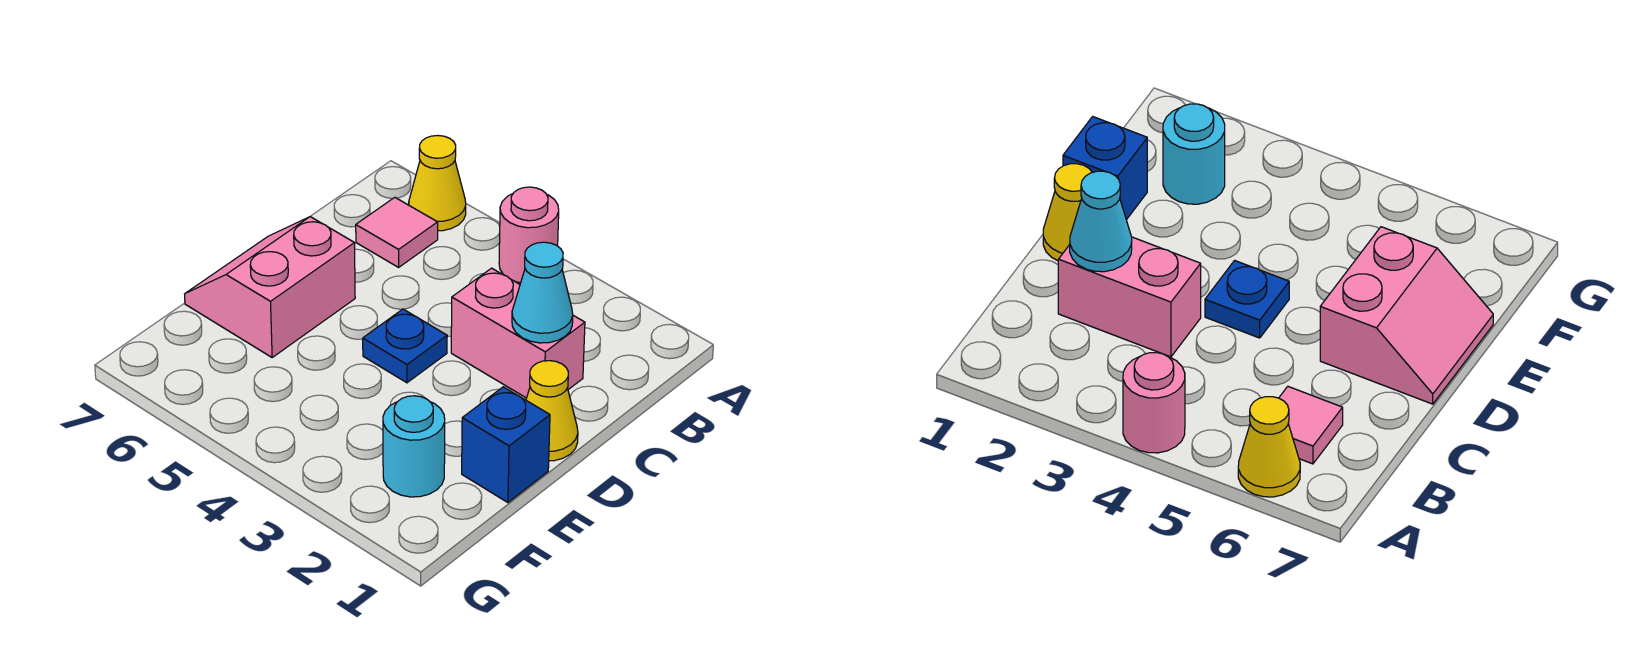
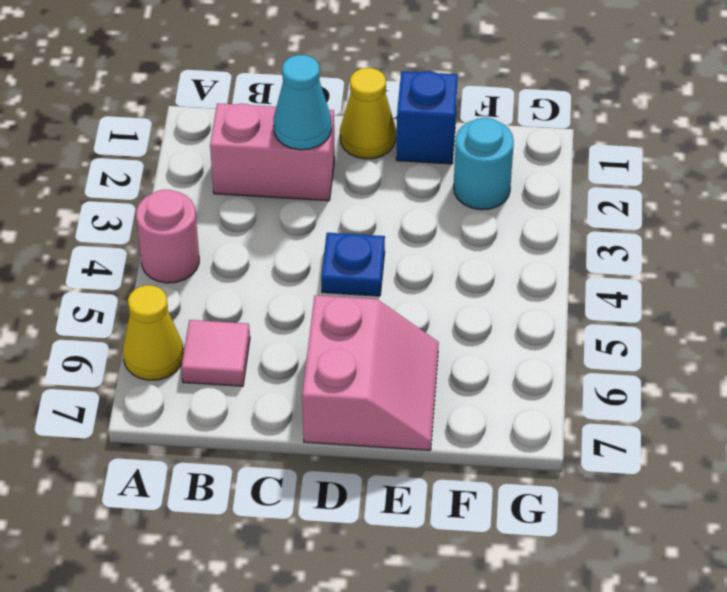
pink brick C2:C3 level 1 -> pink brick B2:C2 level 1
pink slope D6:E7 level 1 top 6 -> pink slope D6:E7 level 1 top D

